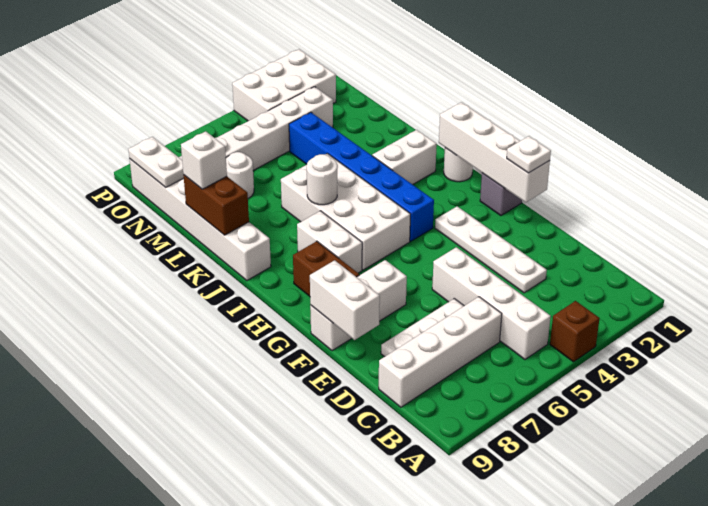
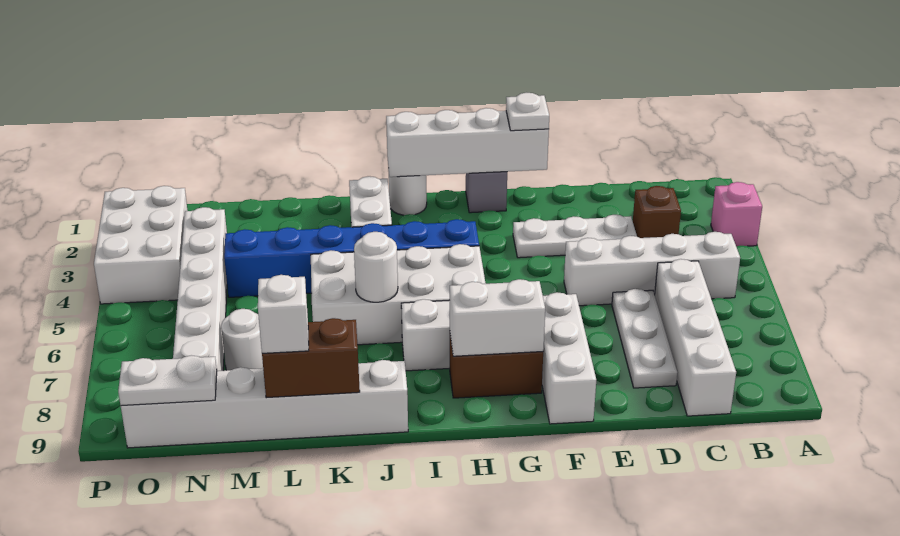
none -> pink brick A3 level 1
brown brick A4 level 1 -> brown brick C3 level 1
white plate D3:G3 level 1 -> white plate D3:F3 level 1
white brick E9:F9 level 2 -> white brick G8:H8 level 2

